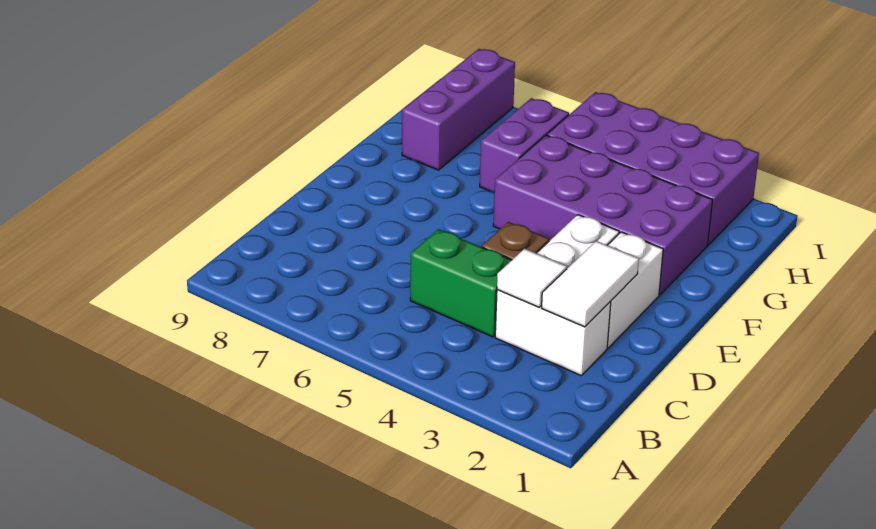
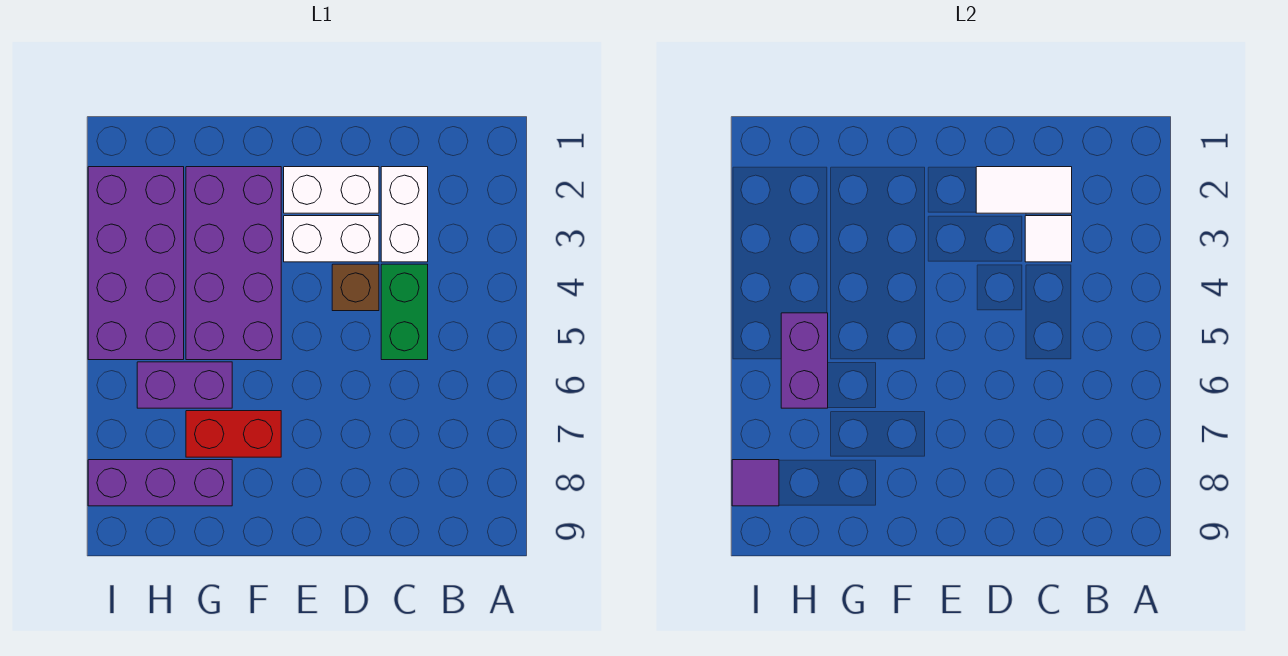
none -> red brick F7:G7 level 1
none -> purple brick H5:H6 level 2
none -> purple tile I8 level 2

